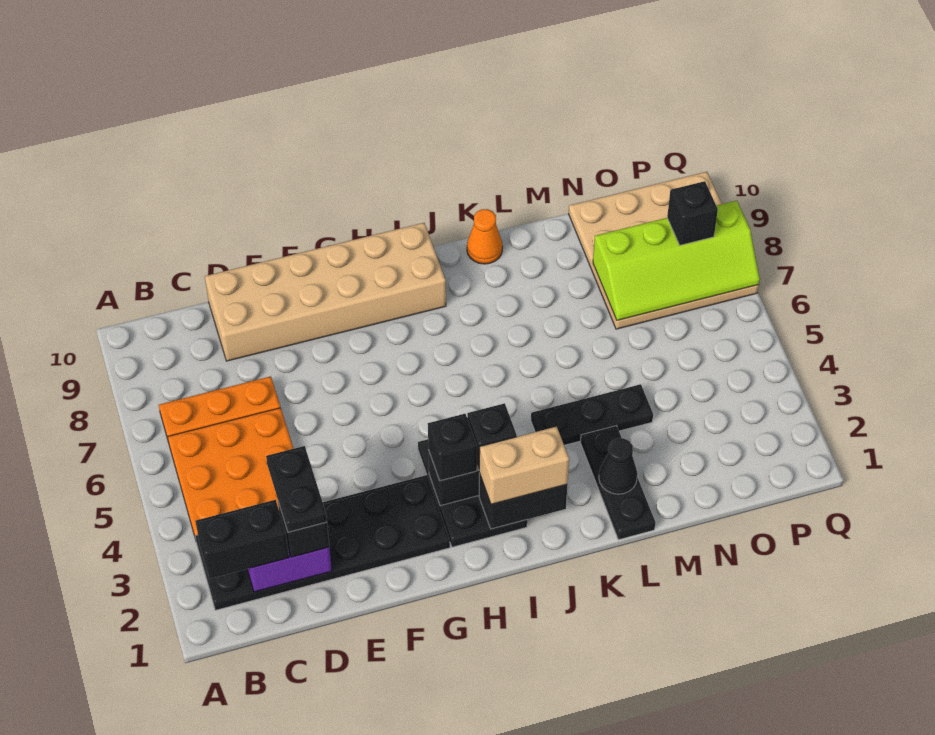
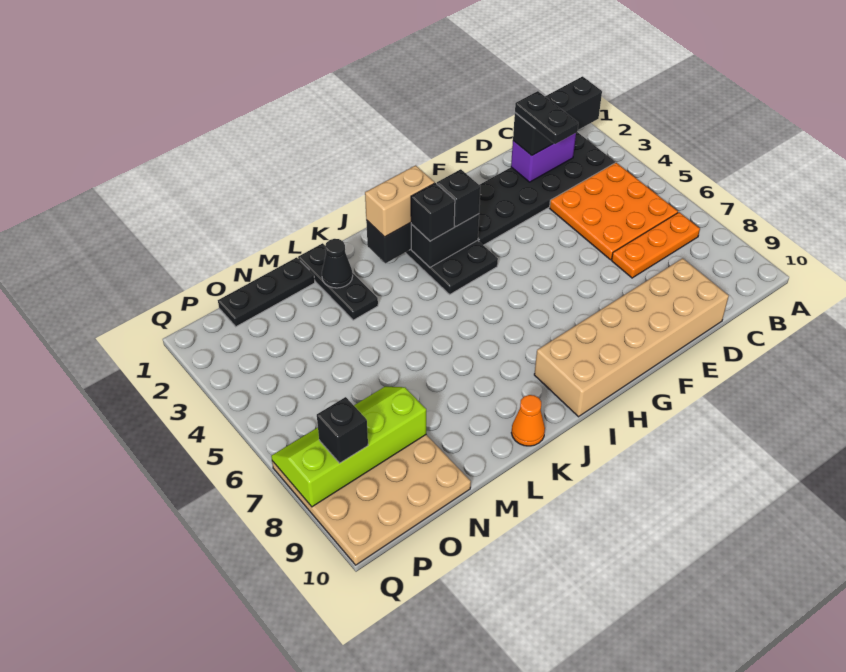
black plate K4:M4 level 1 -> black plate M1:O1 level 1

